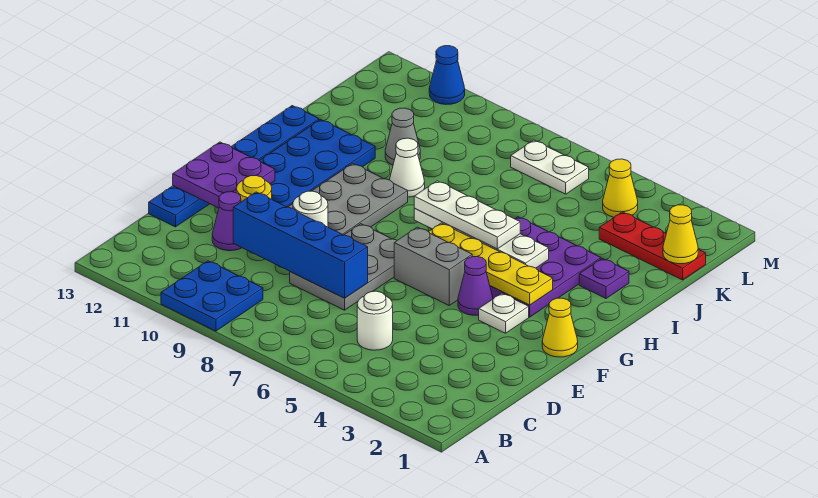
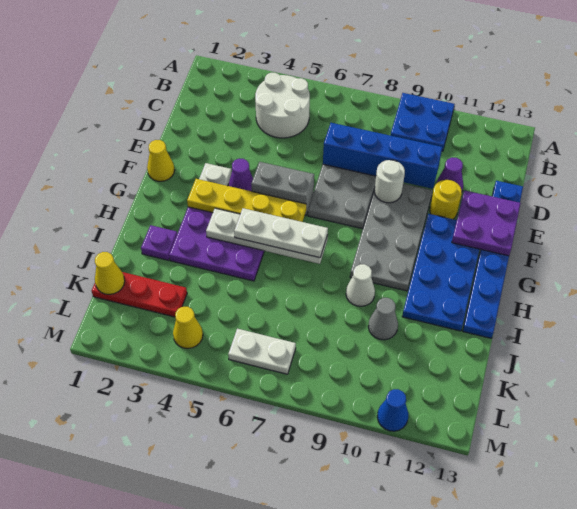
white round brick C5 level 1 -> white round brick B4:C5 level 1

